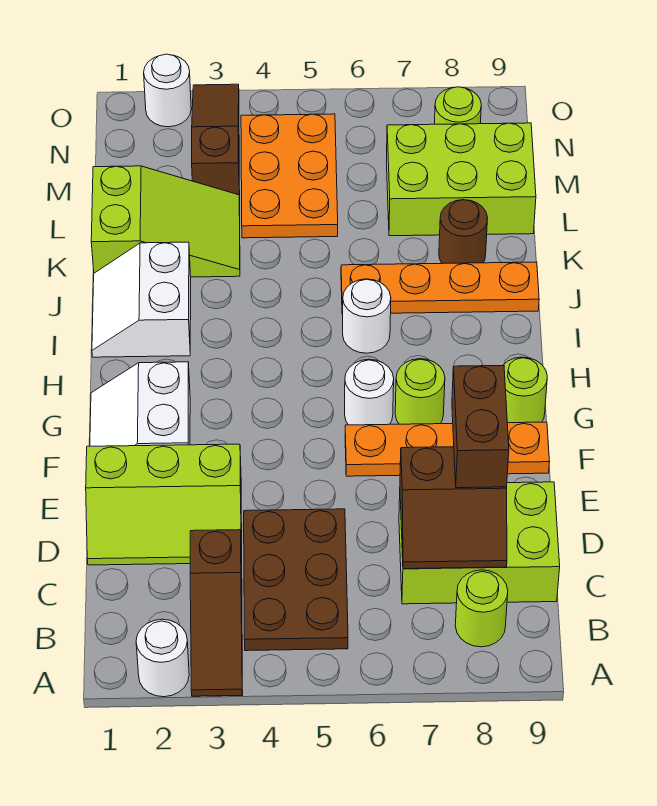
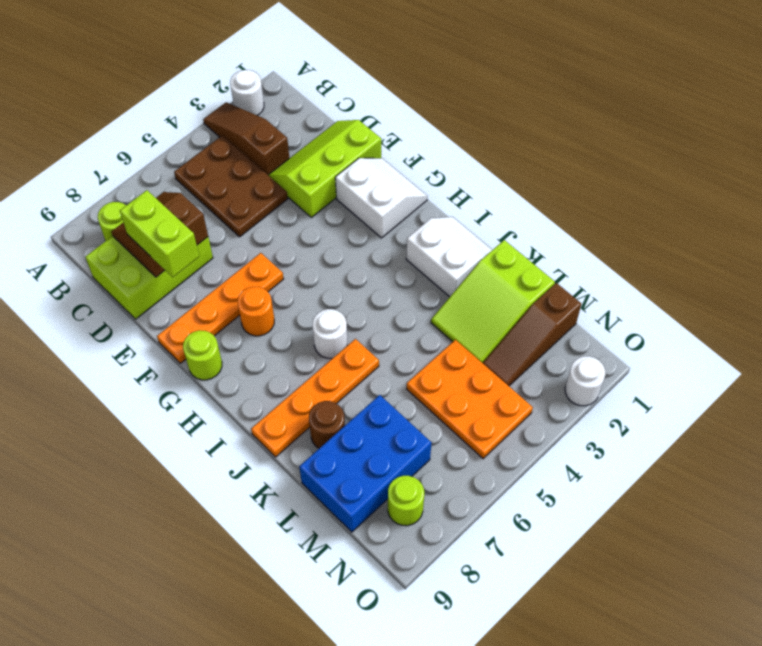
brown brick D8:E8 level 3 -> lime brick D8:E8 level 3
white round brick G6 level 1 -> none
lime round brick G7 level 1 -> orange round brick G7 level 1
lime brick L7:M9 level 1 -> blue brick L7:M9 level 1
brown slope M3:O3 level 1 top M -> brown slope M1:M3 level 1 top 1

